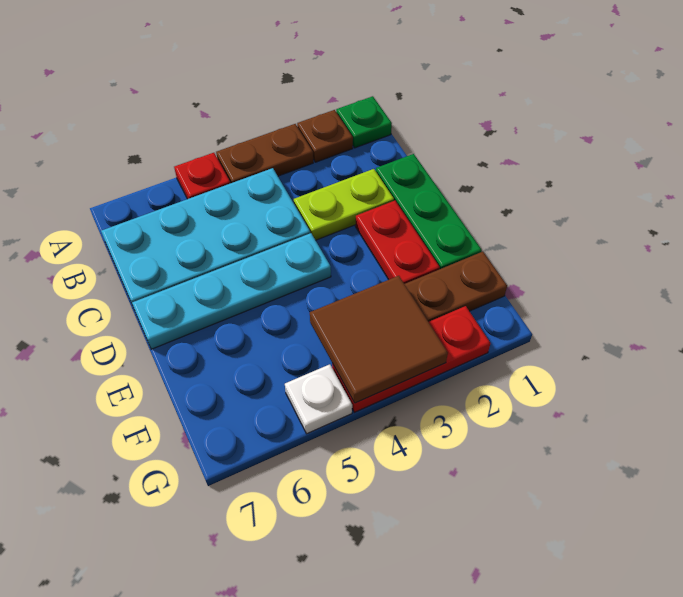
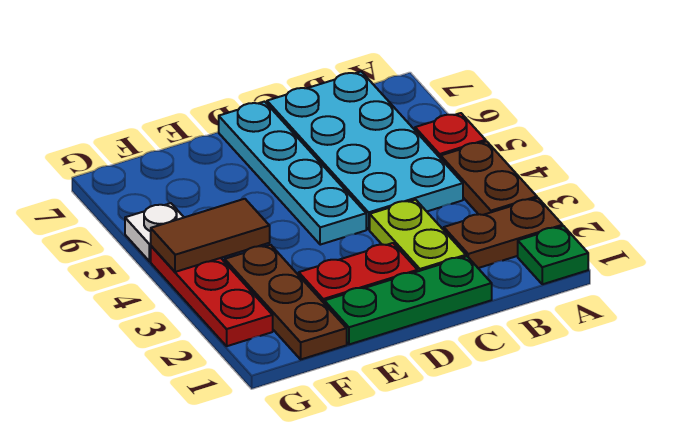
brown plate A2 level 1 -> brown plate A2:B2 level 1
brown tile F3:G4 level 2 -> brown tile F4:G4 level 2

